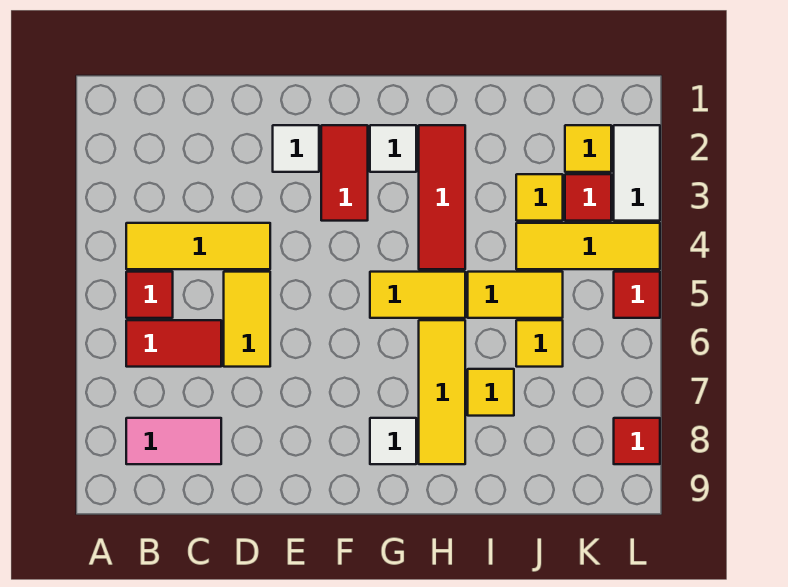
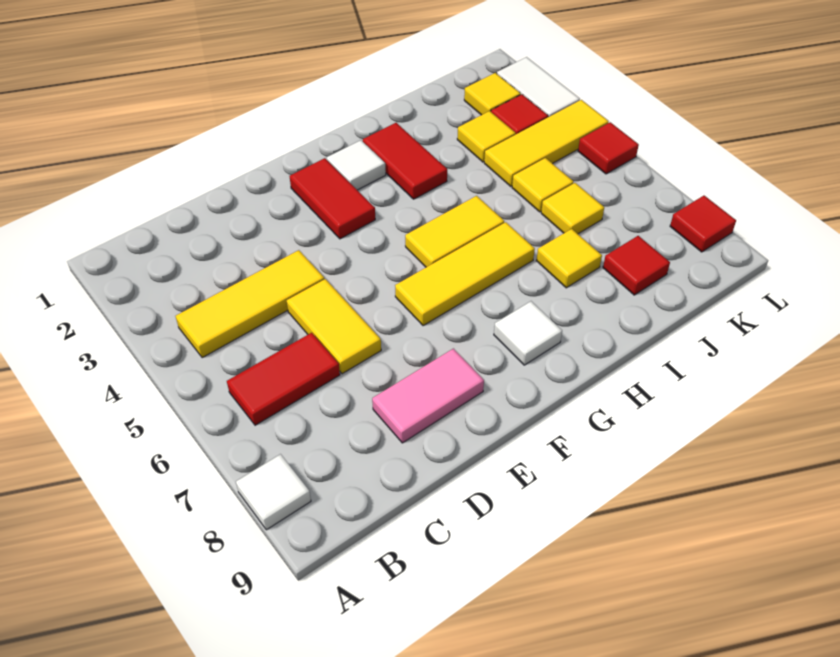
red tile B5 level 1 -> red tile J8 level 1
pink tile B8:C8 level 1 -> pink tile D8:E8 level 1
white tile E2 level 1 -> white tile A8 level 1
red tile H2:H4 level 1 -> red tile H2:H3 level 1
yellow tile H6:H8 level 1 -> yellow tile F6:H6 level 1
yellow tile I5:J5 level 1 -> yellow tile J5 level 1

